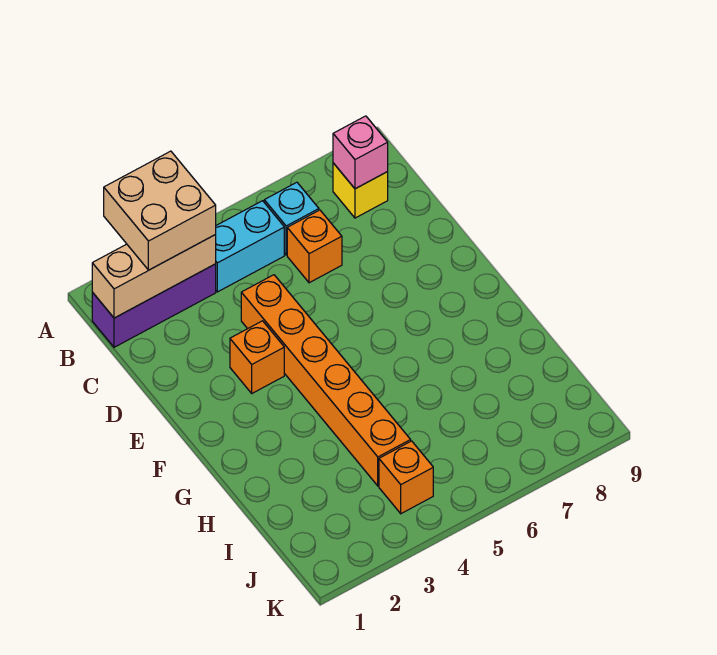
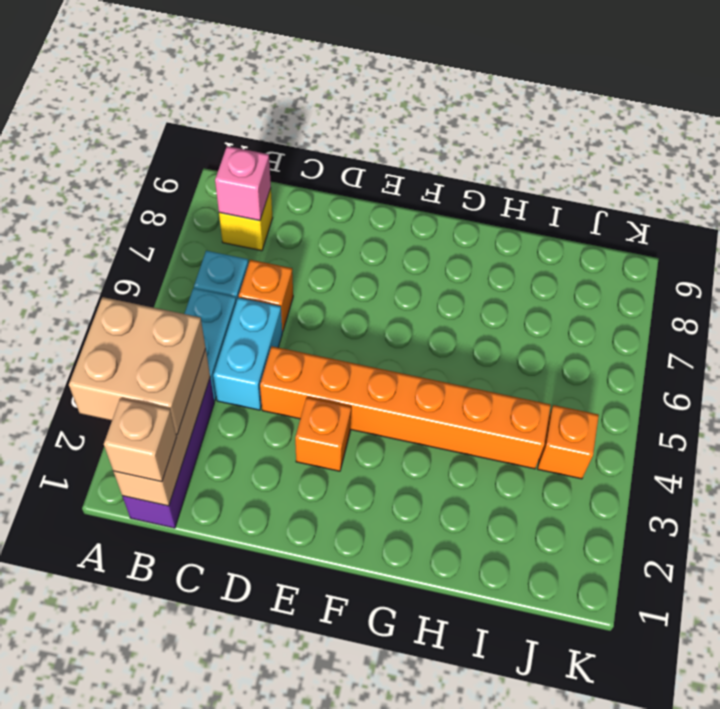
none -> tan brick B1 level 3
none -> cyan brick C4:C5 level 1

